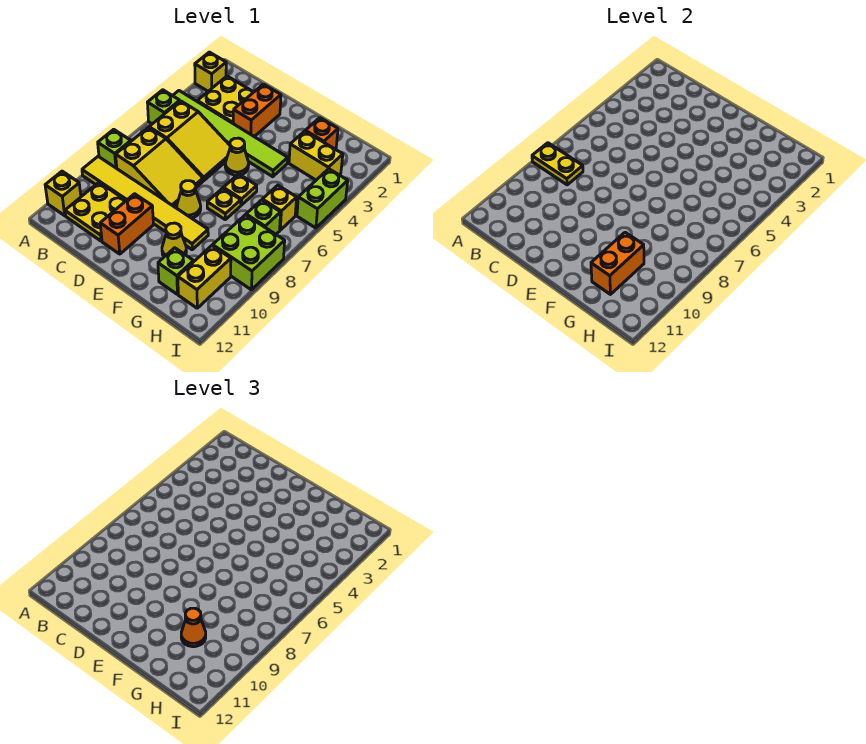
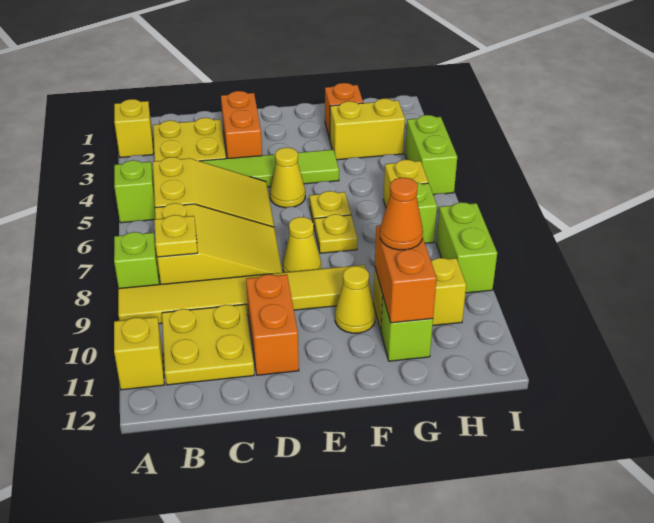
yellow plate A8:B8 level 2 -> yellow plate B8 level 2
lime brick H8:I9 level 1 -> lime brick I8:I9 level 1
yellow brick H10:H11 level 1 -> yellow brick G10:H10 level 1

